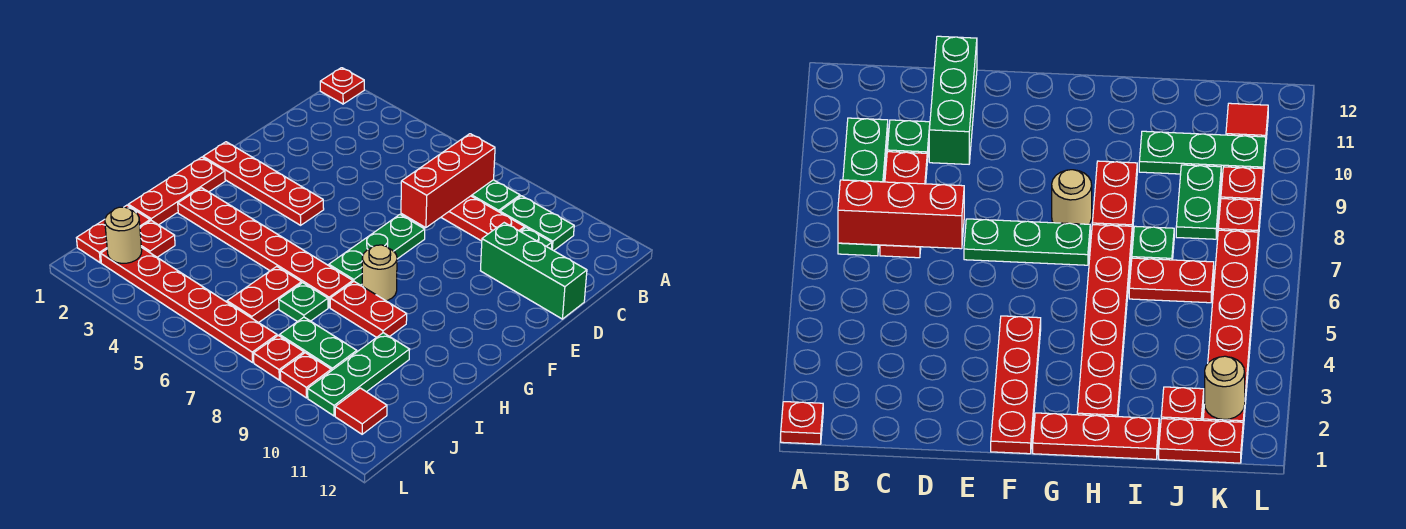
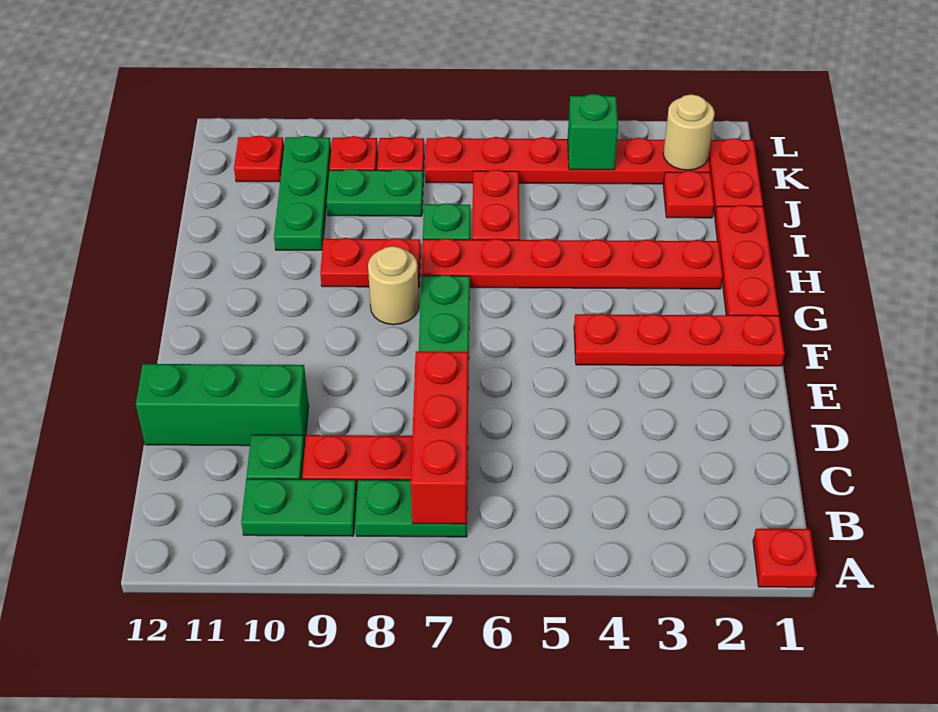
none -> green brick K4 level 2
red tile K11 level 1 -> red plate K11 level 1

